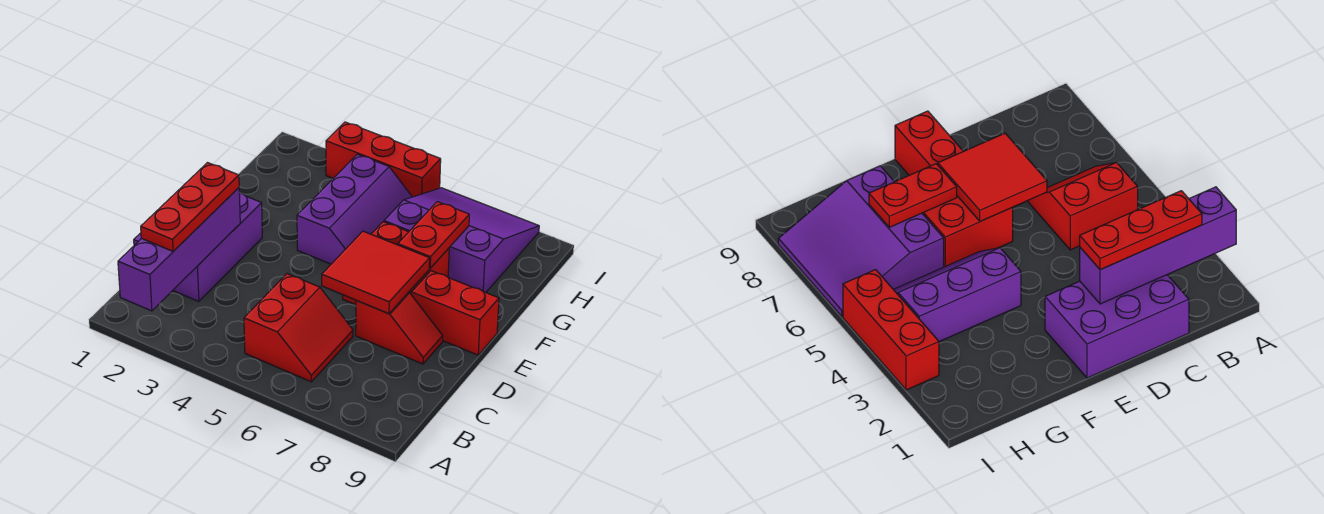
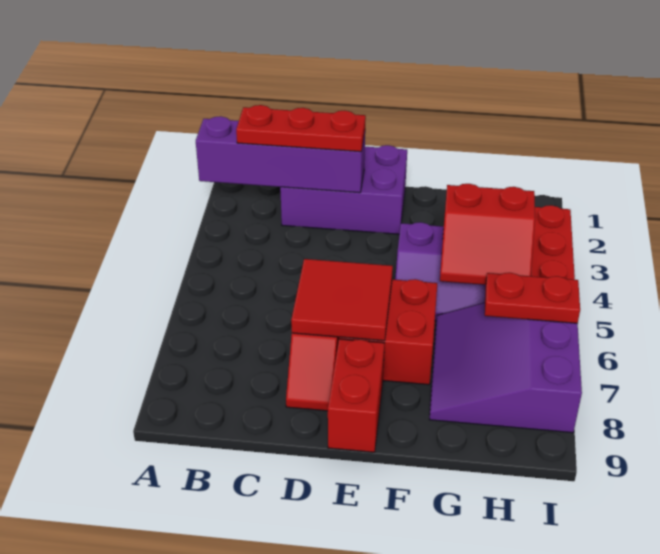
red slope B5:C6 level 1 top 5 -> red slope G4:H5 level 2 top 4
red plate F7:G7 level 2 -> red plate H6:I6 level 2
purple slope G6:I8 level 1 top G -> purple slope G6:I8 level 1 top I

